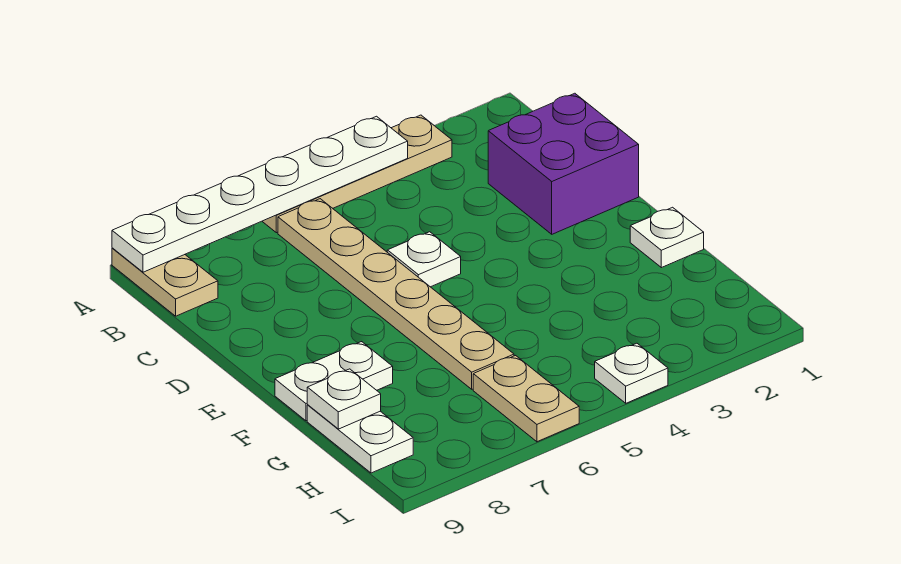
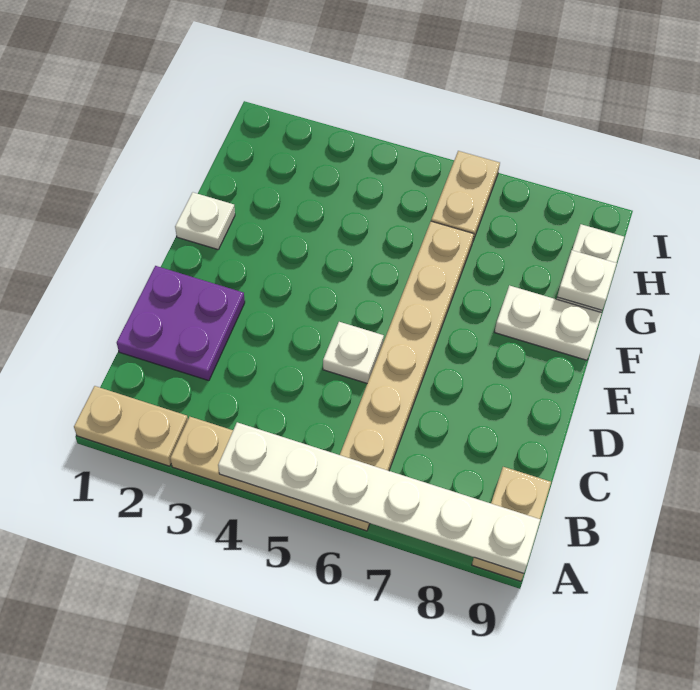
none -> tan plate A1:A2 level 1
purple brick C1:D2 level 1 -> purple plate C1:D2 level 1
white plate I4 level 1 -> none

